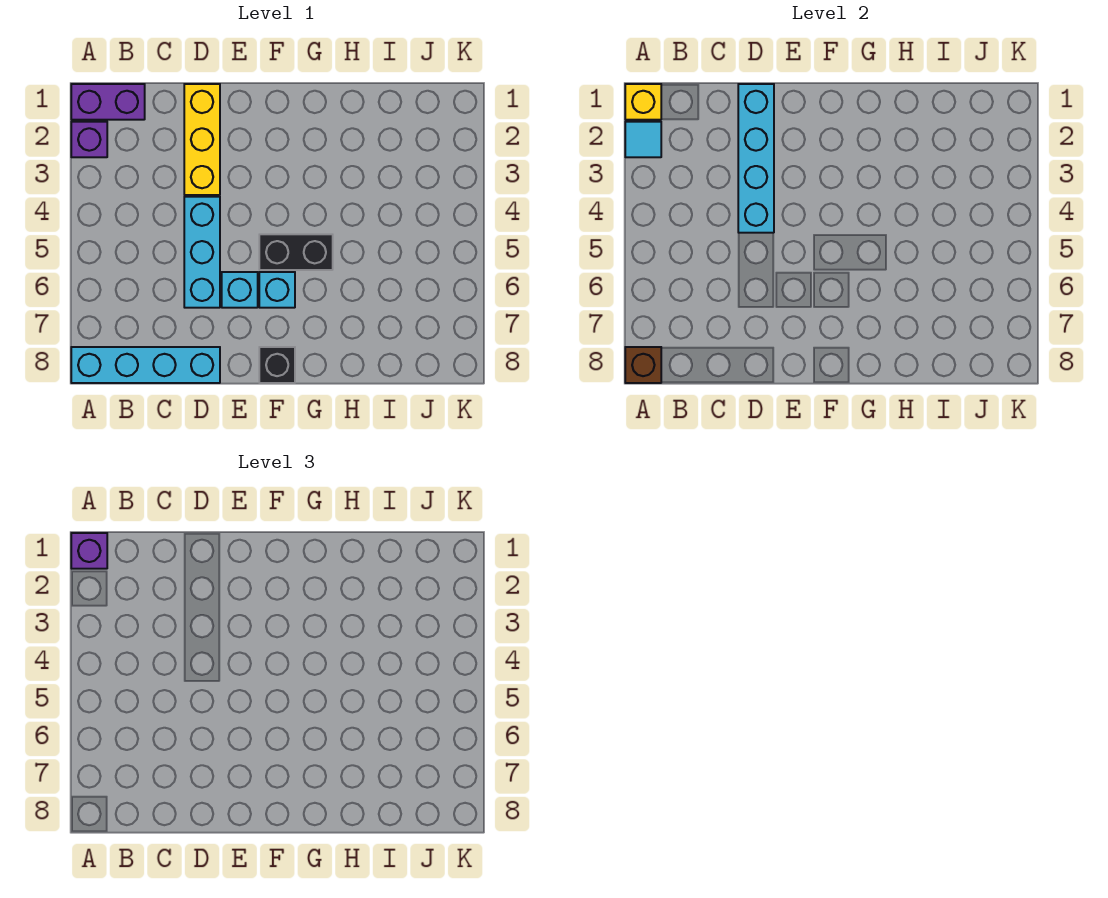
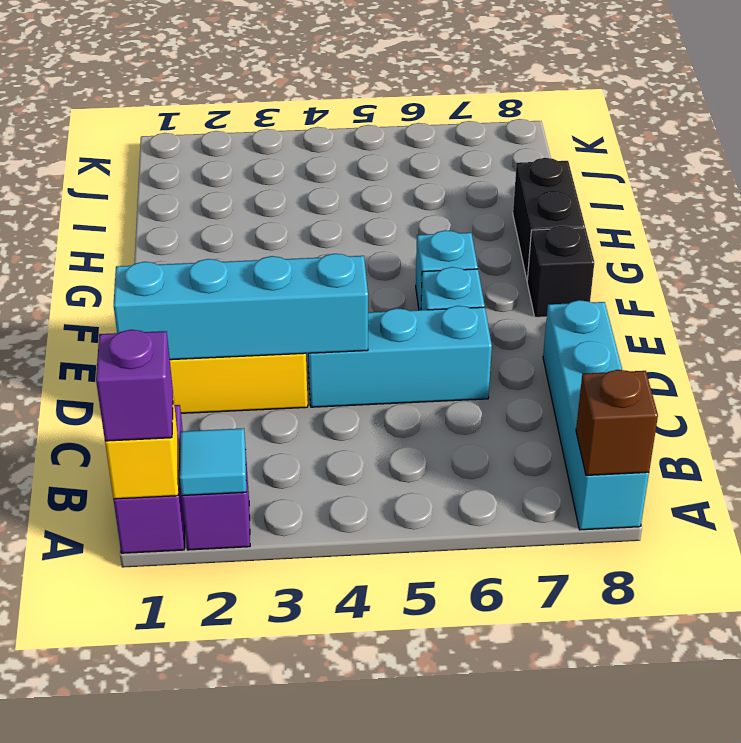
black brick F5:G5 level 1 -> black brick G8:H8 level 1

